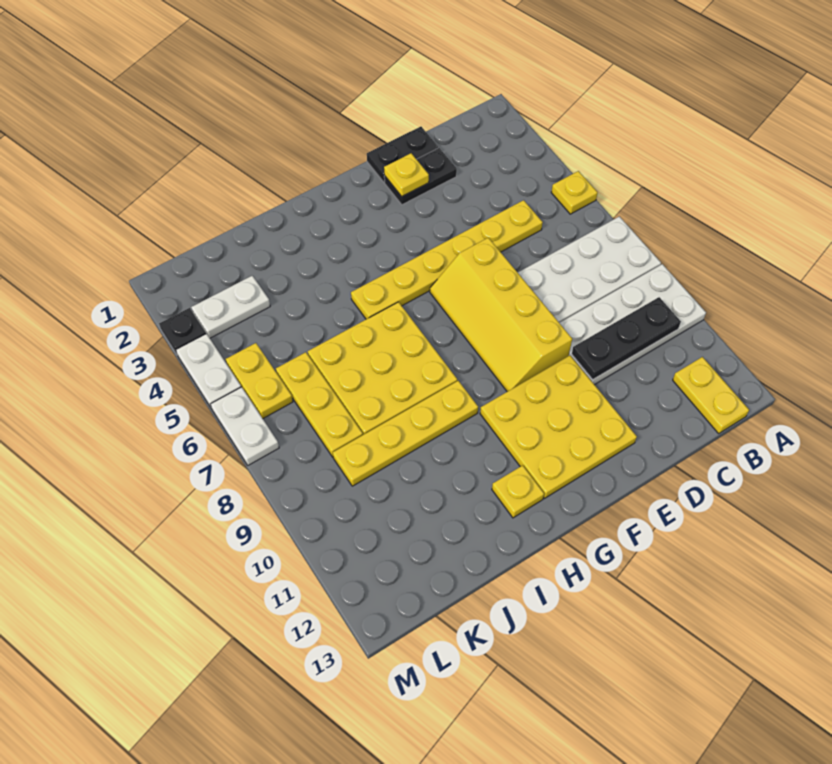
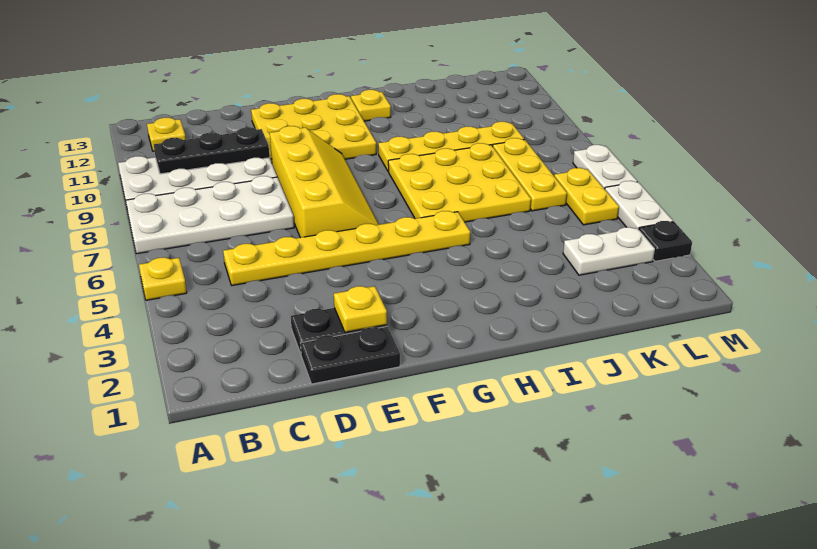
yellow plate B12:B13 level 1 -> yellow plate B12 level 1

